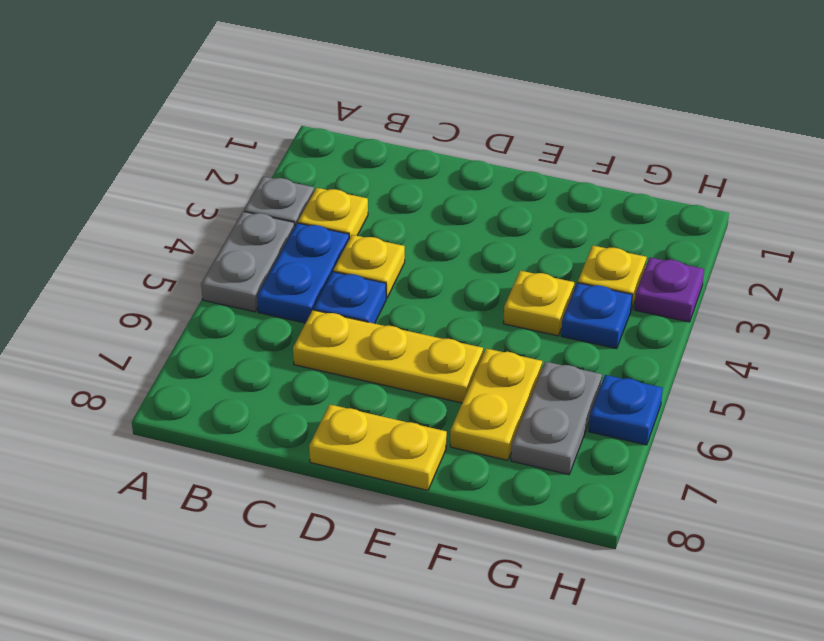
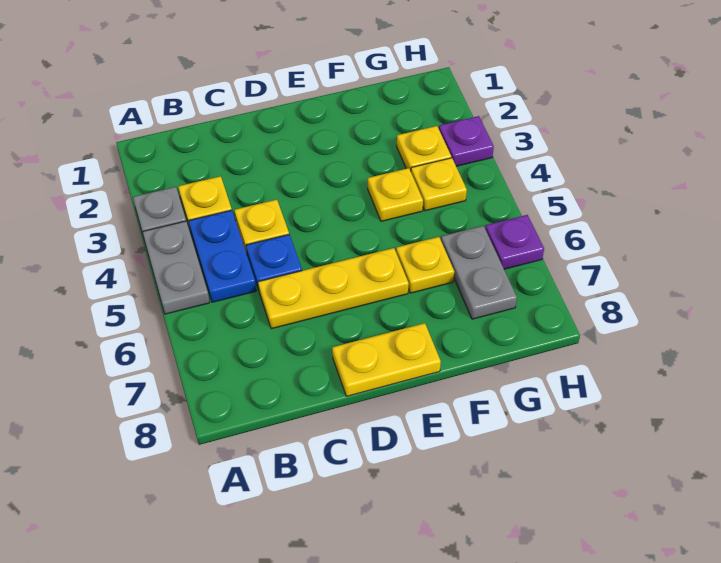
yellow plate F6:F7 level 1 -> yellow plate F6 level 1
blue plate G4 level 1 -> yellow plate G4 level 1
blue plate H6 level 1 -> purple plate H6 level 1

